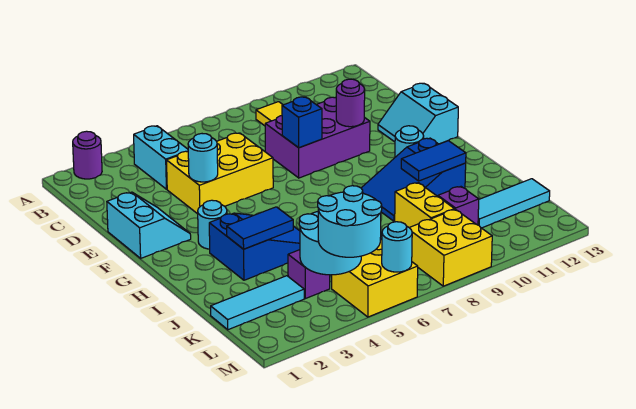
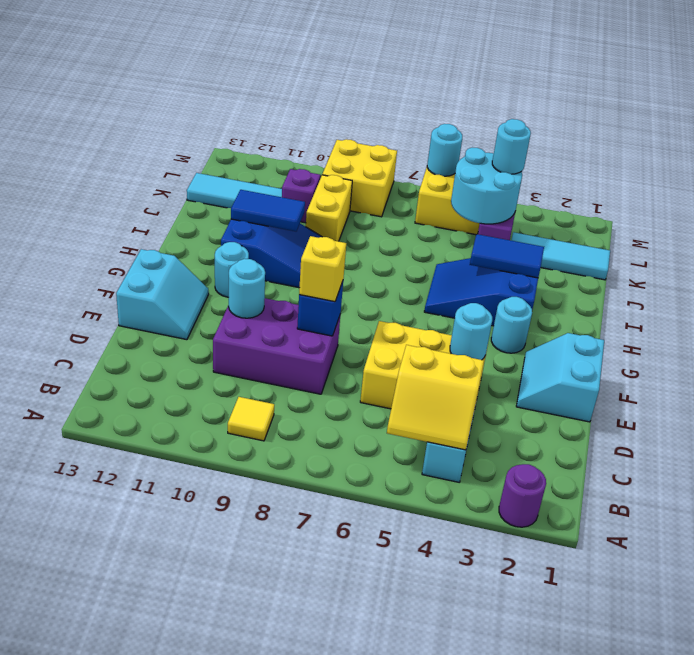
none -> yellow slope B4:C5 level 2 top C
none -> yellow brick E8 level 3
purple round brick E10 level 2 -> cyan round brick E10 level 2
cyan round brick L4:M5 level 3 -> cyan round brick L4 level 3

